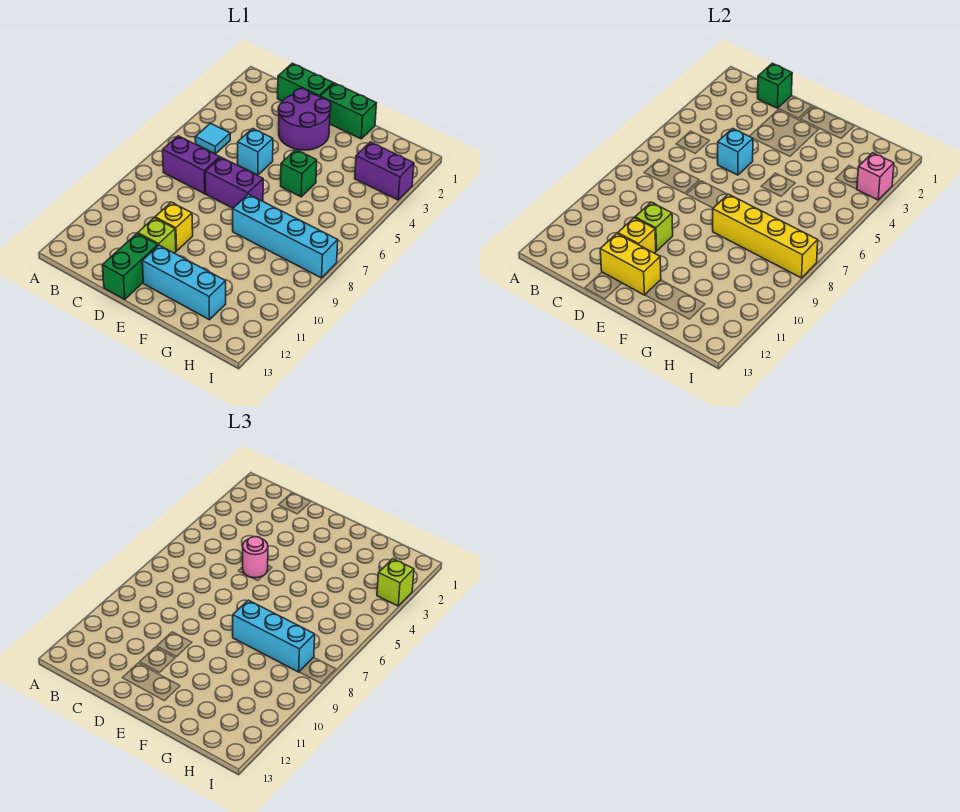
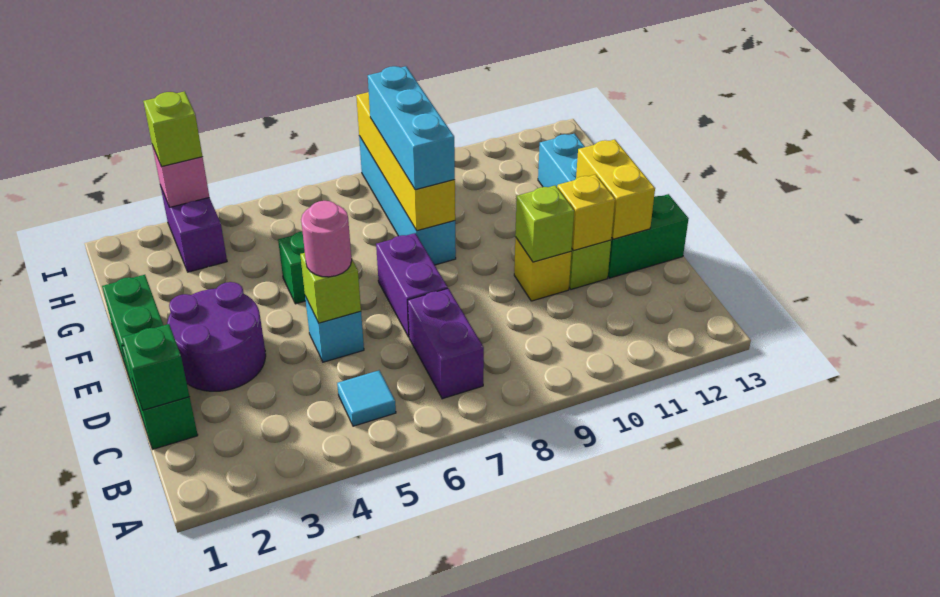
cyan brick D5 level 2 -> lime brick D5 level 2

